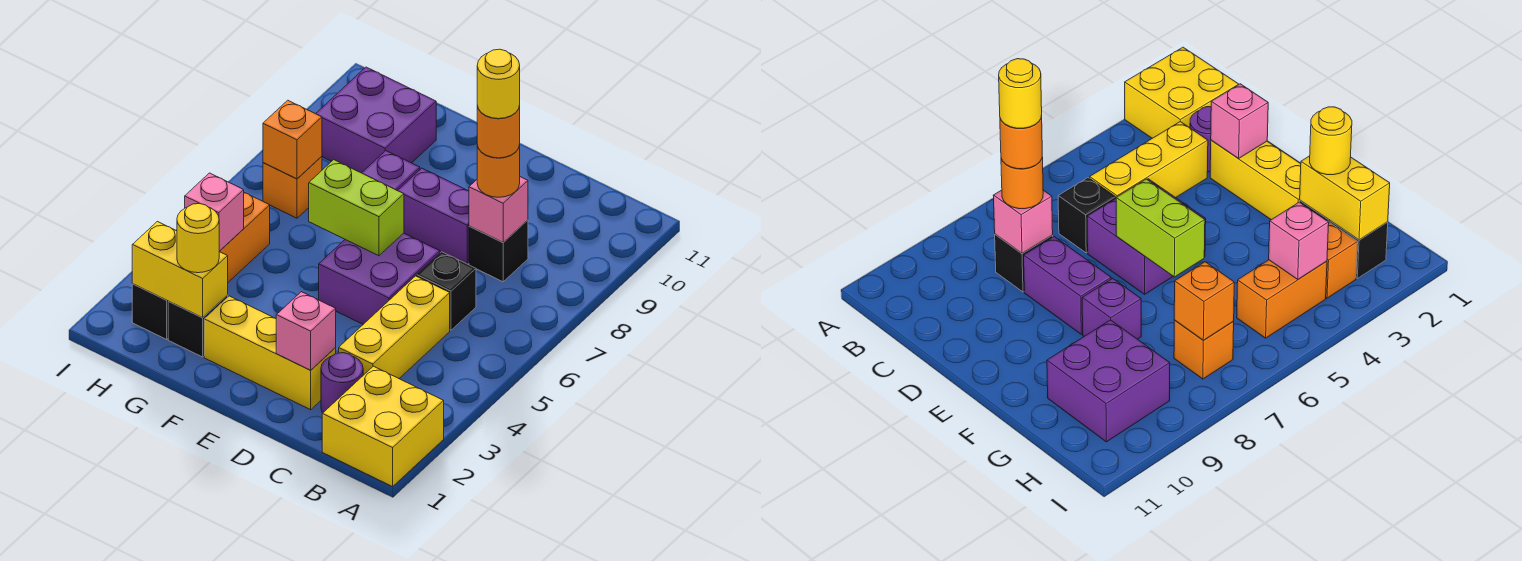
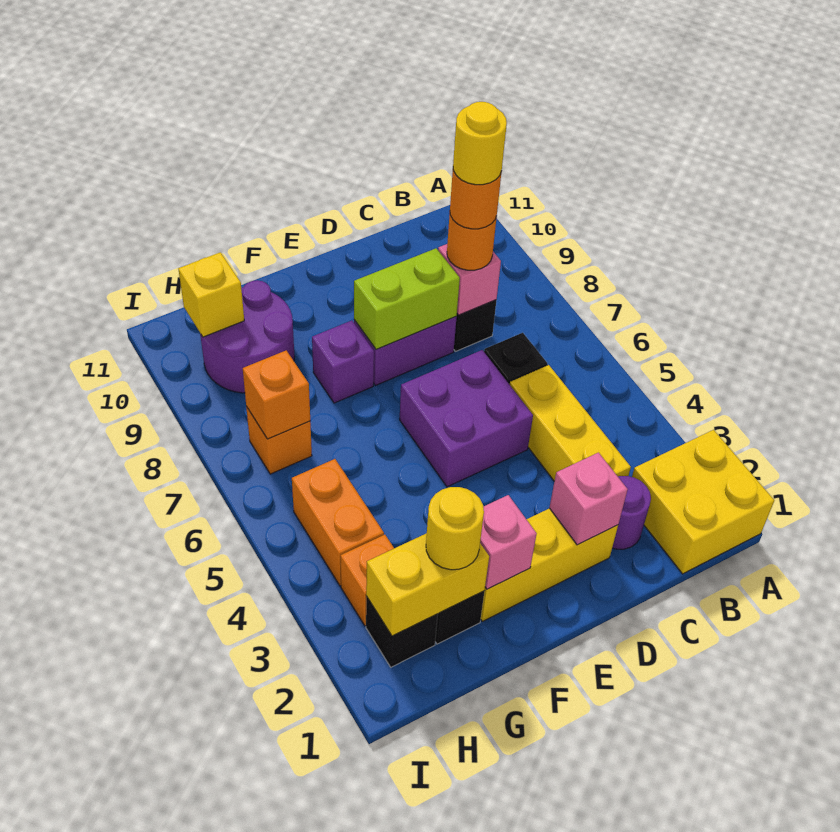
lime brick E6:F6 level 2 -> lime brick D8:E8 level 2
purple brick G9:H10 level 1 -> purple round brick G9:H10 level 1
pink brick H4 level 2 -> pink brick F2 level 2
none -> yellow brick H10 level 2

